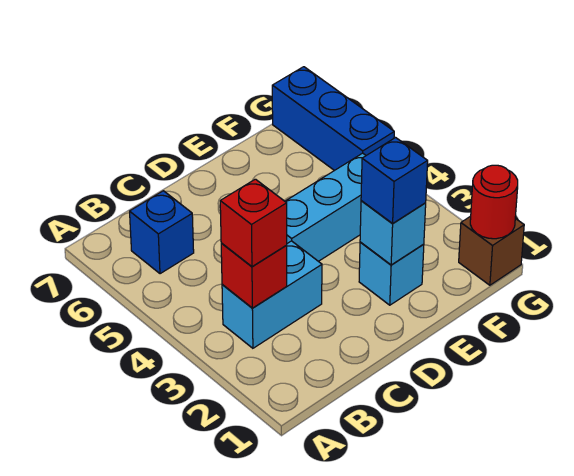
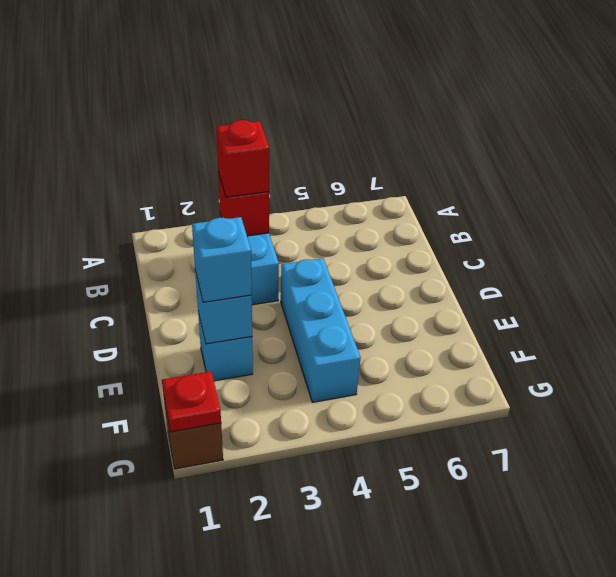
blue brick B6 level 1 -> none
blue brick E2 level 3 -> cyan brick E2 level 3
red round brick G1 level 2 -> red plate G1 level 2
blue brick G5:G7 level 1 -> none

